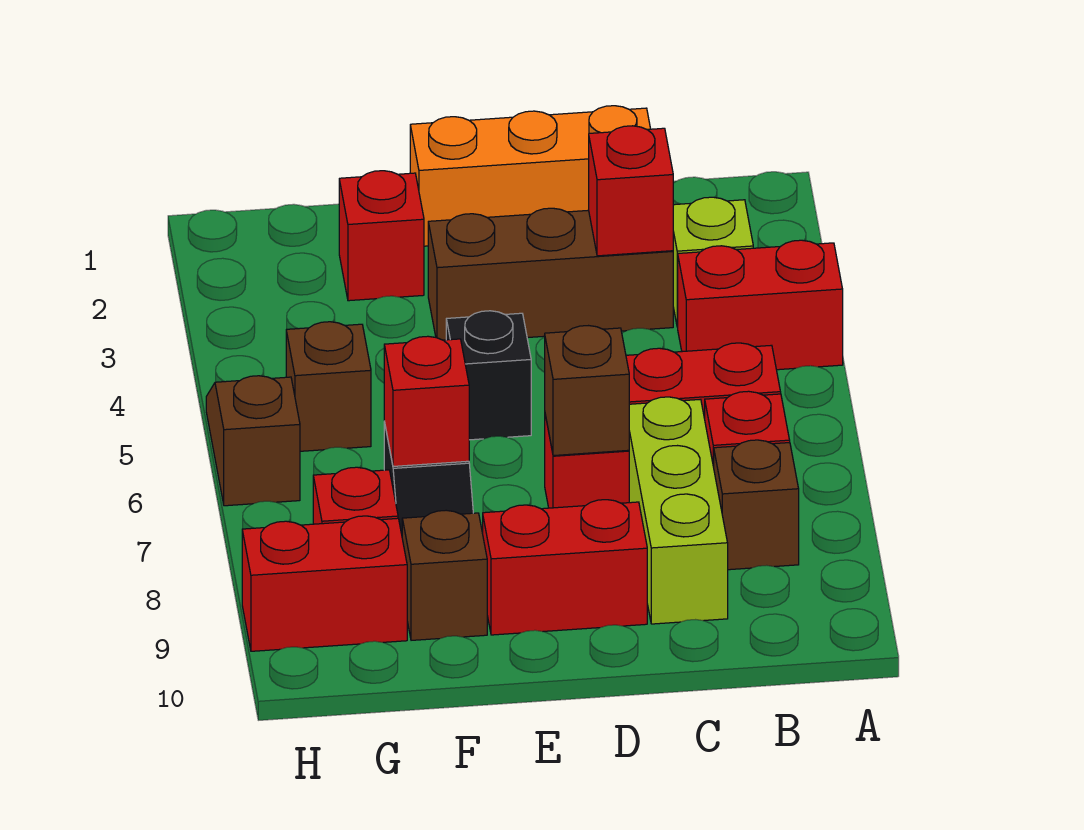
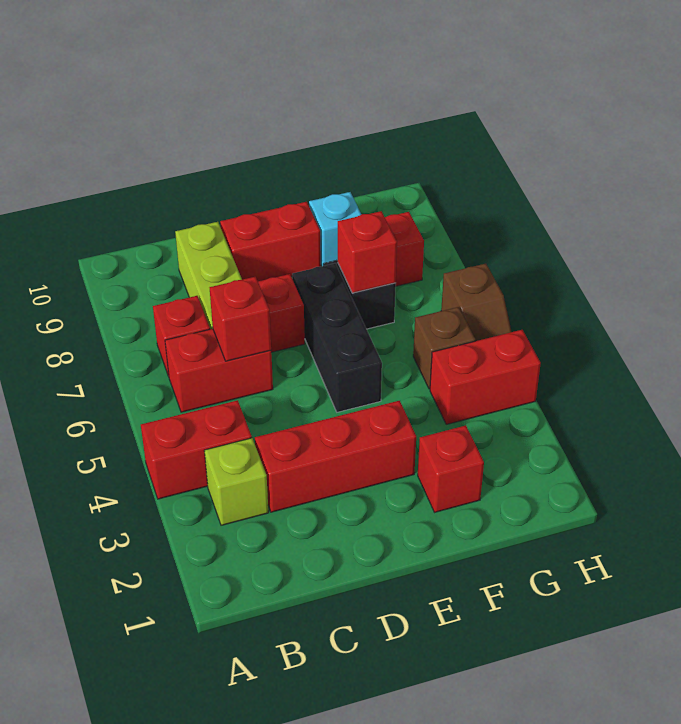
brown brick B8 level 1 -> none
orange brick C1:E1 level 1 -> none
brown brick C3:E3 level 1 -> red brick C3:E3 level 1
red brick C3 level 2 -> red brick C6 level 2
brown brick D7 level 2 -> none
black brick E5 level 1 -> black brick E5:E7 level 1
brown brick F9 level 1 -> cyan brick F9 level 1
red brick G9:H9 level 1 -> red brick G4:H4 level 1

